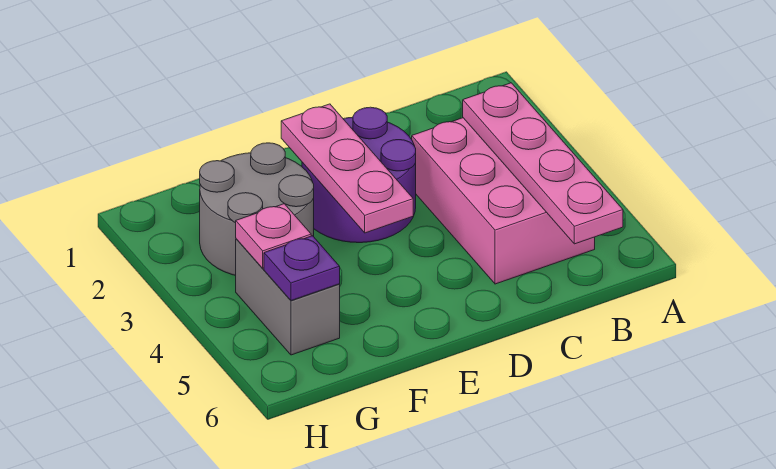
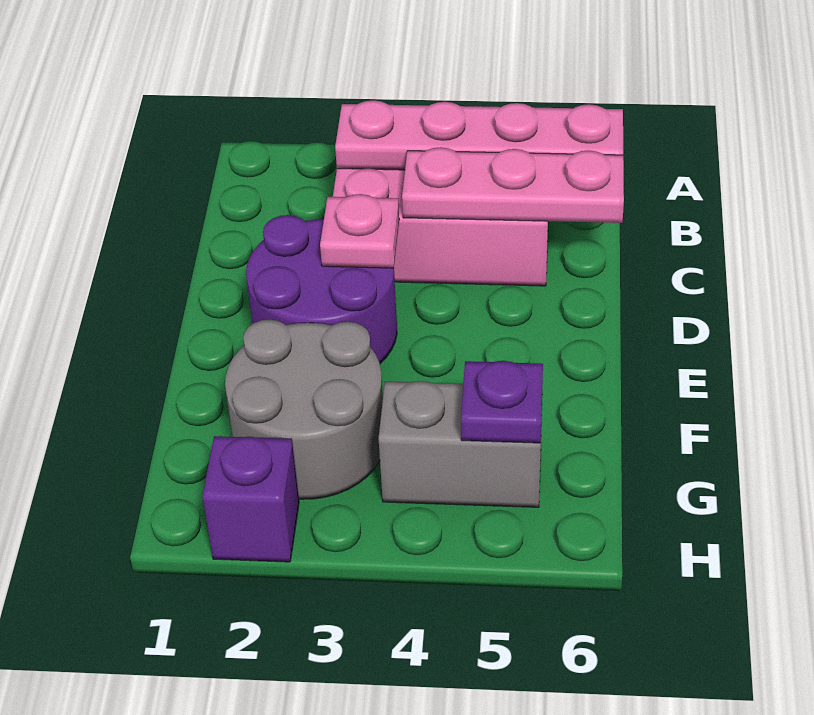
pink plate E2:E4 level 2 -> pink plate C4:C6 level 2
pink plate G4 level 2 -> pink plate D3 level 2
none -> purple brick H2 level 1

